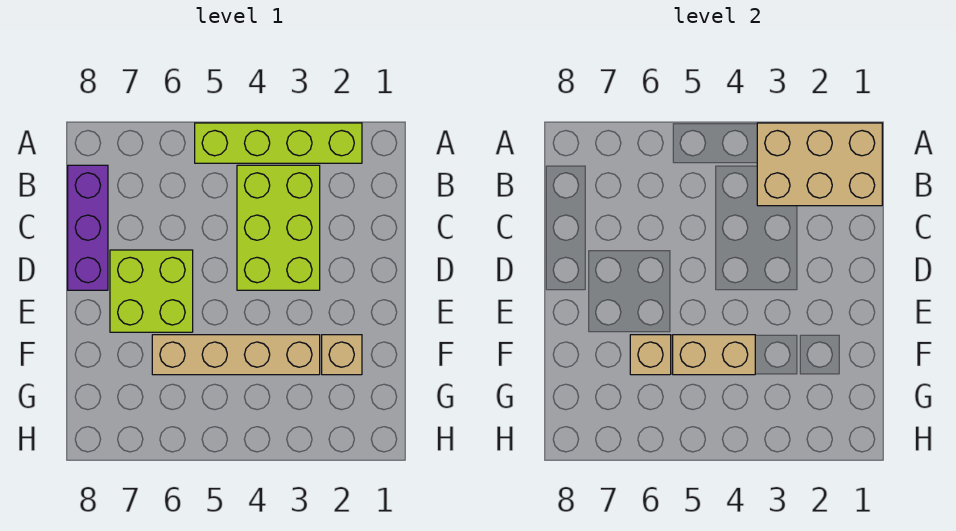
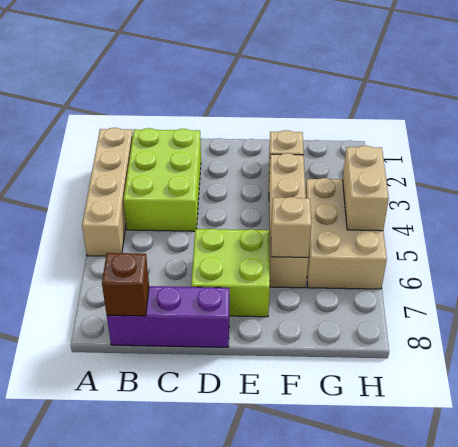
tan brick A1:B3 level 2 -> tan brick G4:H6 level 1
lime brick A2:A5 level 1 -> tan brick A2:A5 level 1
lime brick B3:D4 level 1 -> lime brick B2:C4 level 1
none -> brown brick B8 level 2
tan brick F4:F5 level 2 -> tan brick H4:H5 level 2

